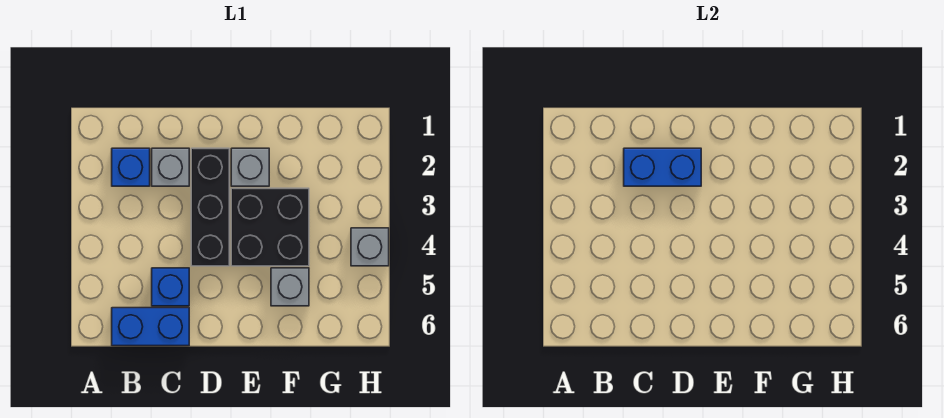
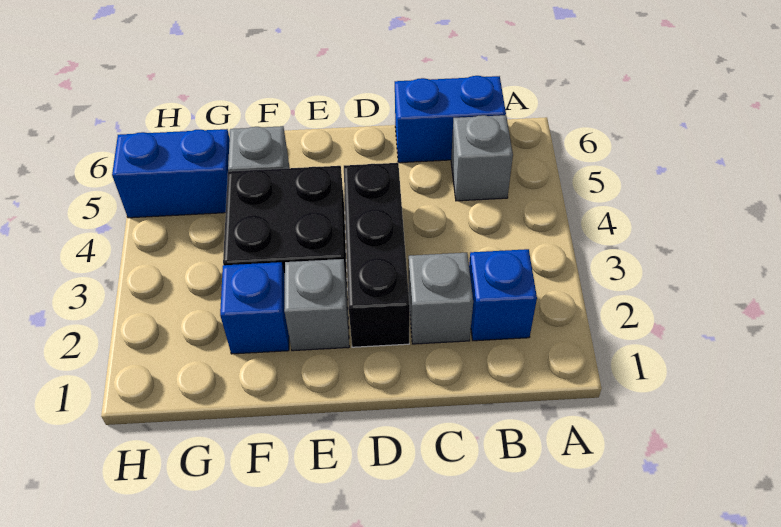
blue brick C2:D2 level 2 -> blue brick G5:H5 level 1
blue brick C5 level 1 -> blue brick F2 level 1
grey brick H4 level 1 -> grey brick B5 level 1

